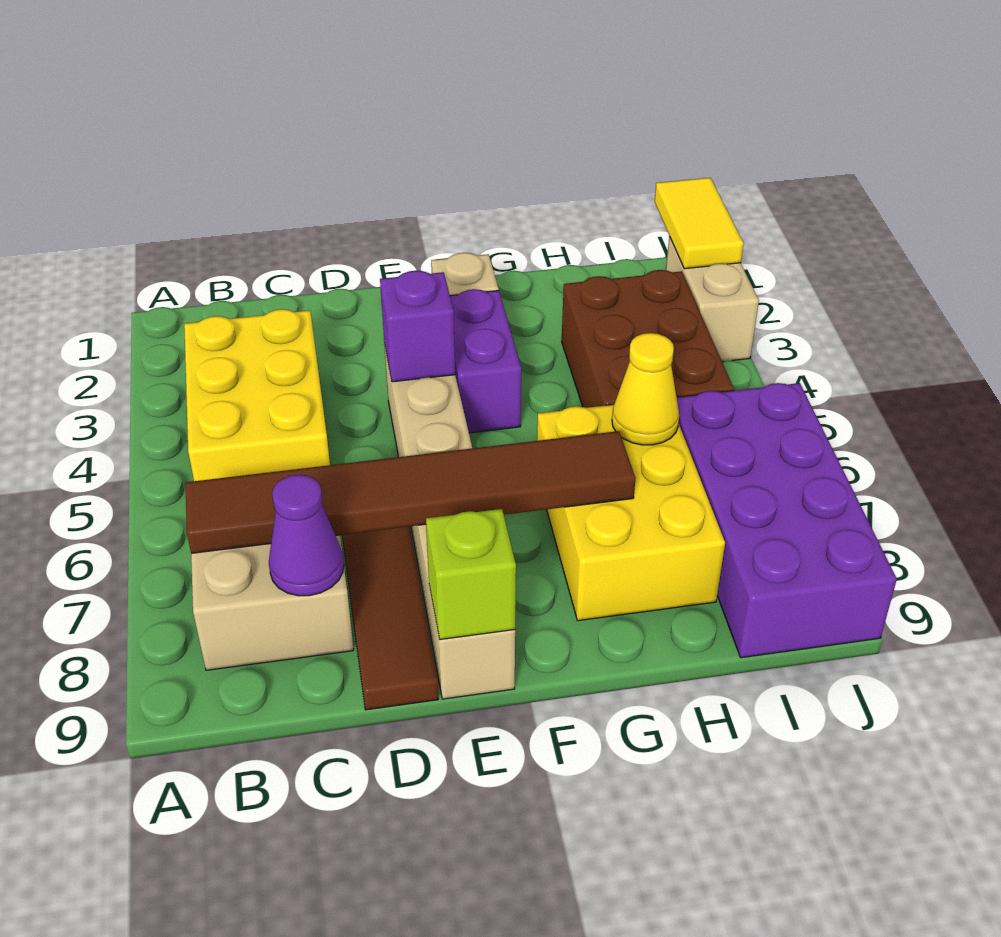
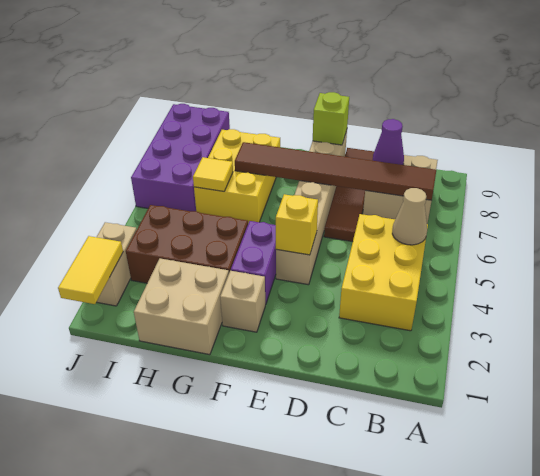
none -> tan cone B5 level 2
purple brick E4 level 2 -> yellow brick E4 level 2
none -> tan brick G1:H2 level 1
brown brick H3:I5 level 1 -> brown brick G3:I4 level 1
yellow cone H6 level 2 -> yellow tile H6 level 2

